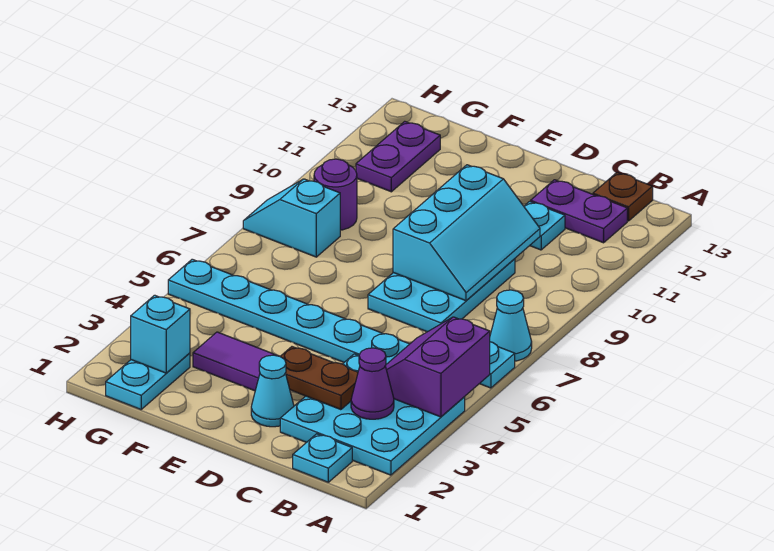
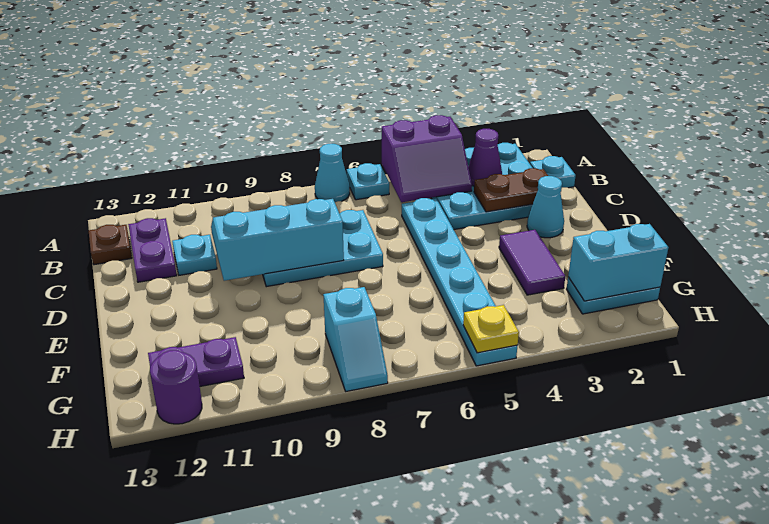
brown plate C3:D3 level 2 -> brown plate C2:C3 level 2
cyan brick G2 level 2 -> cyan brick G1:G2 level 2
purple round brick G9 level 1 -> purple round brick H12 level 1
none -> yellow plate H5 level 2

